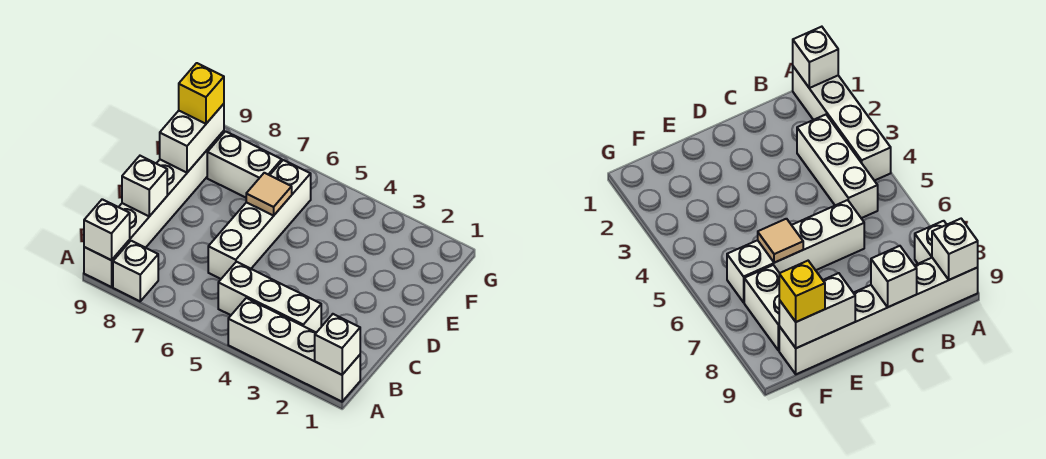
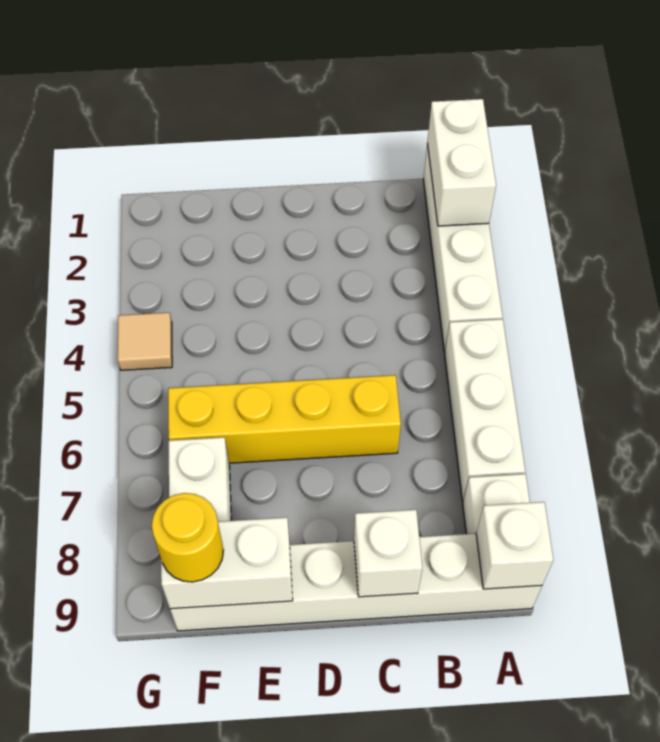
white brick A1 level 2 -> white brick A1:A2 level 2
white brick B3:B5 level 1 -> white brick A5:A7 level 1
white brick C6:F6 level 1 -> yellow brick C6:F6 level 1
tan tile E6 level 2 -> tan tile G4 level 1
yellow brick F9 level 3 -> yellow round brick F9 level 3

